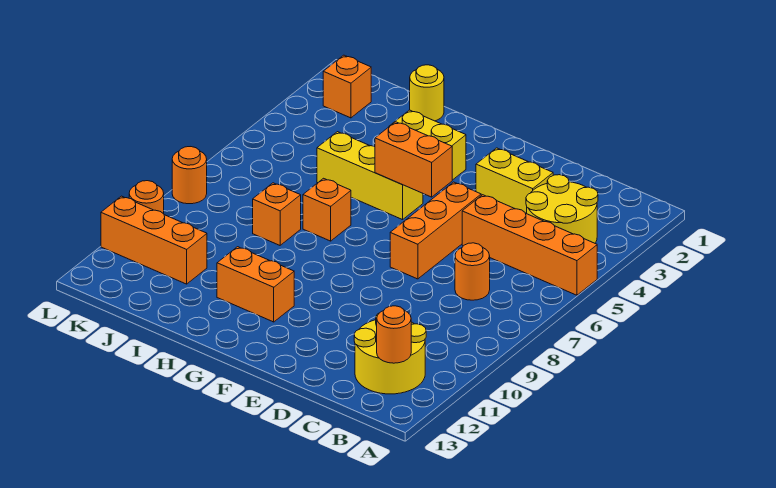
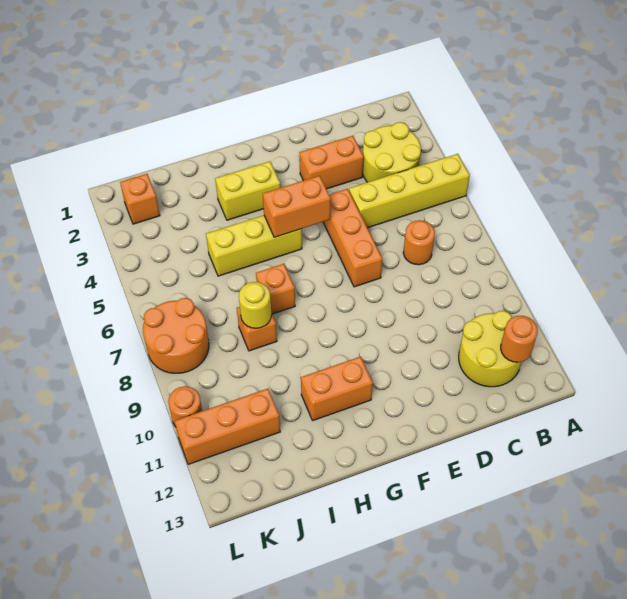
orange brick A5:D5 level 1 -> yellow brick A5:D5 level 1
yellow brick D3:E3 level 1 -> orange brick D3:E3 level 1
yellow round brick I1 level 1 -> yellow round brick I8 level 2
orange round brick L8 level 1 -> orange round brick K7:L8 level 1

